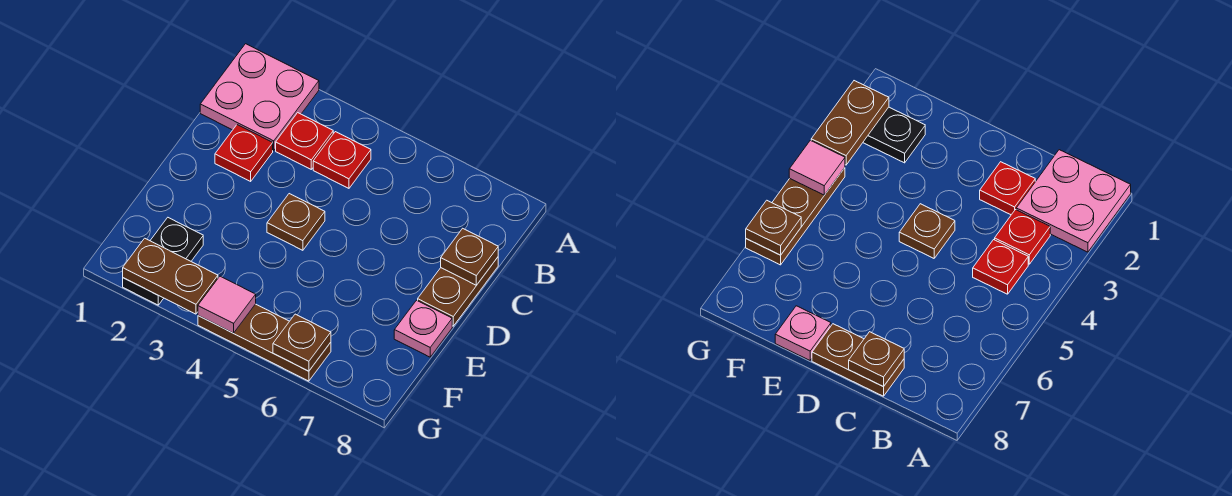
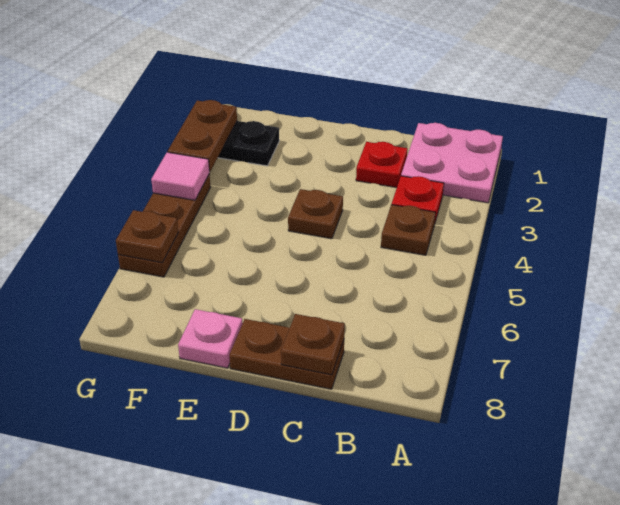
red plate B4 level 1 -> brown plate B4 level 1

